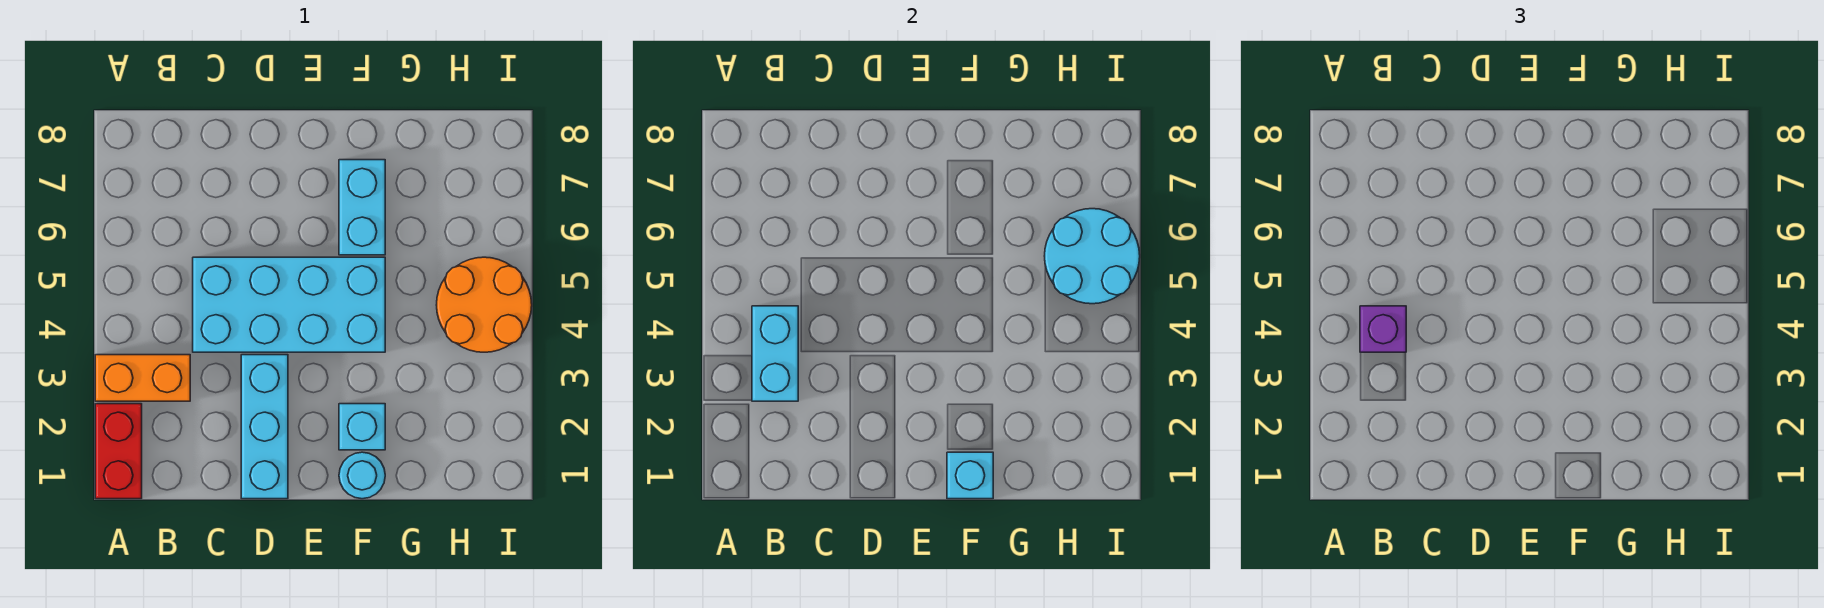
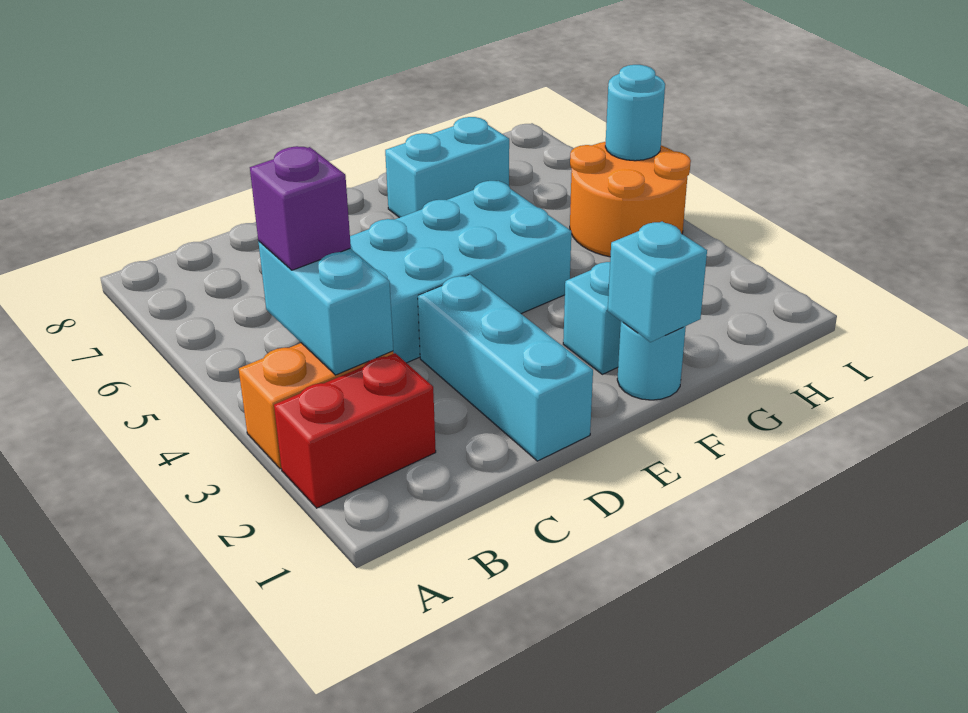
red brick A1:A2 level 1 -> red brick A2:B2 level 1
cyan brick F6:F7 level 1 -> cyan brick F7:G7 level 1
cyan round brick H5:I6 level 2 -> cyan round brick I5 level 2

